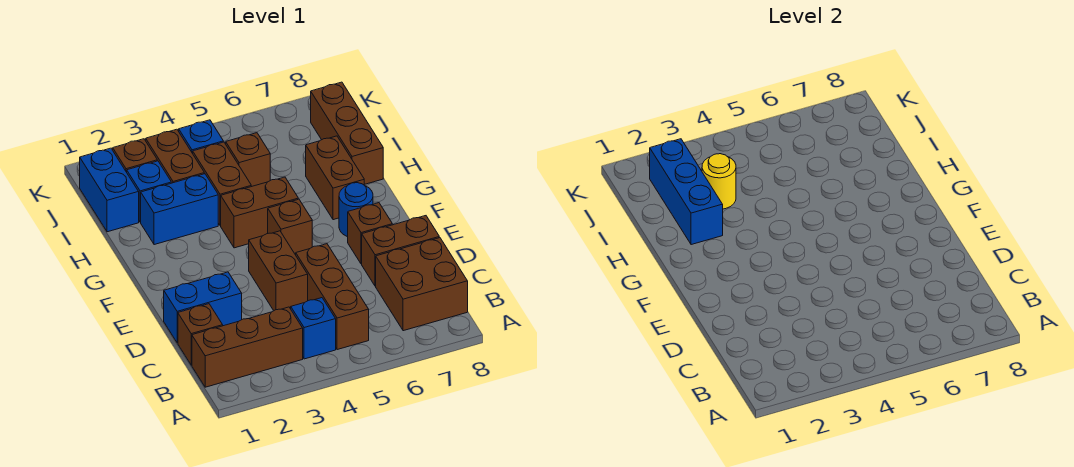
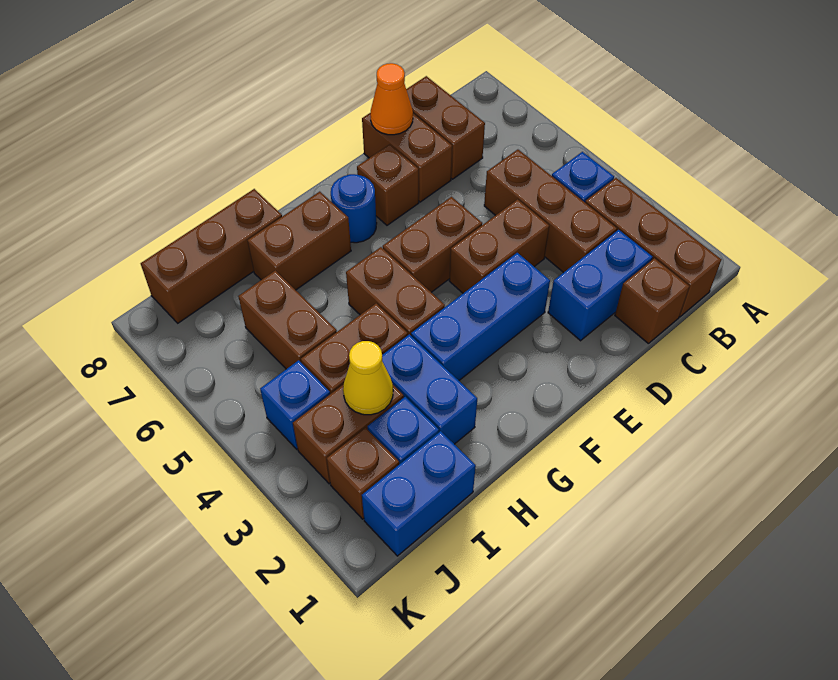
brown brick B5:D5 level 1 -> brown brick C3:C5 level 1
brown brick B7:C8 level 1 -> brown brick C7:C8 level 1
blue brick D1:D2 level 1 -> blue brick C2:D2 level 1
none -> orange cone D8 level 2
brown brick F5 level 1 -> brown brick E5:F5 level 1
blue brick H2:J2 level 2 -> blue brick E3:G3 level 1
yellow round brick I3 level 2 -> yellow cone I3 level 2
brown brick I5 level 1 -> brown brick I5:I6 level 1

